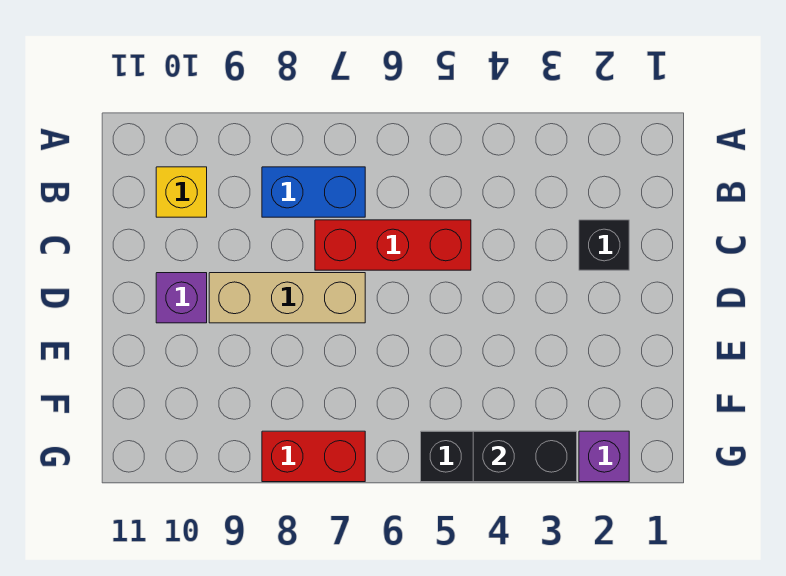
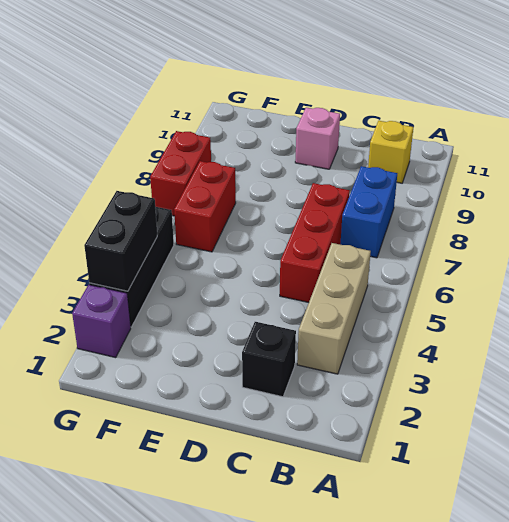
tan brick D7:D9 level 1 -> tan brick B3:B5 level 1
purple brick D10 level 1 -> pink brick D10 level 1
none -> red brick F6:F7 level 1

